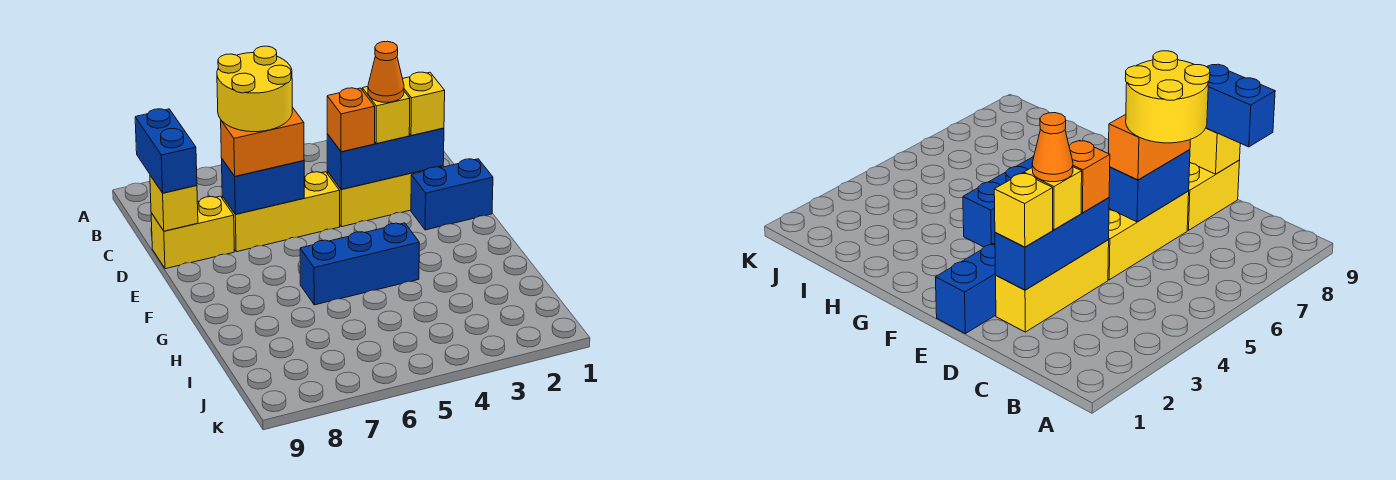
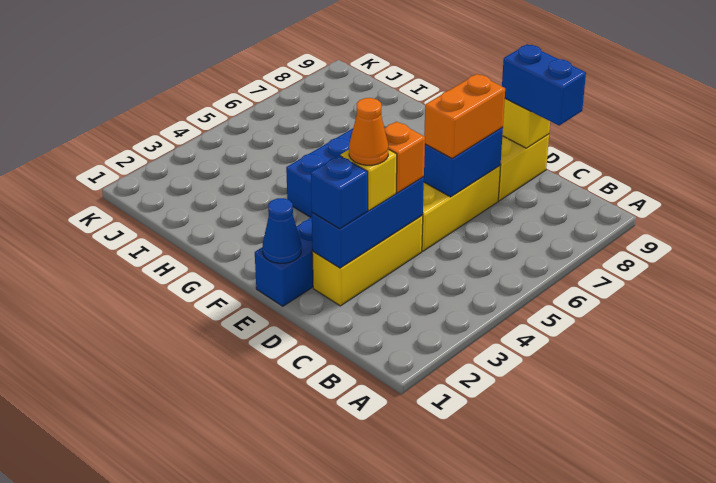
yellow round brick C6:D7 level 4 -> none
yellow brick D2 level 3 -> blue brick D2 level 3
none -> blue cone E1 level 2

